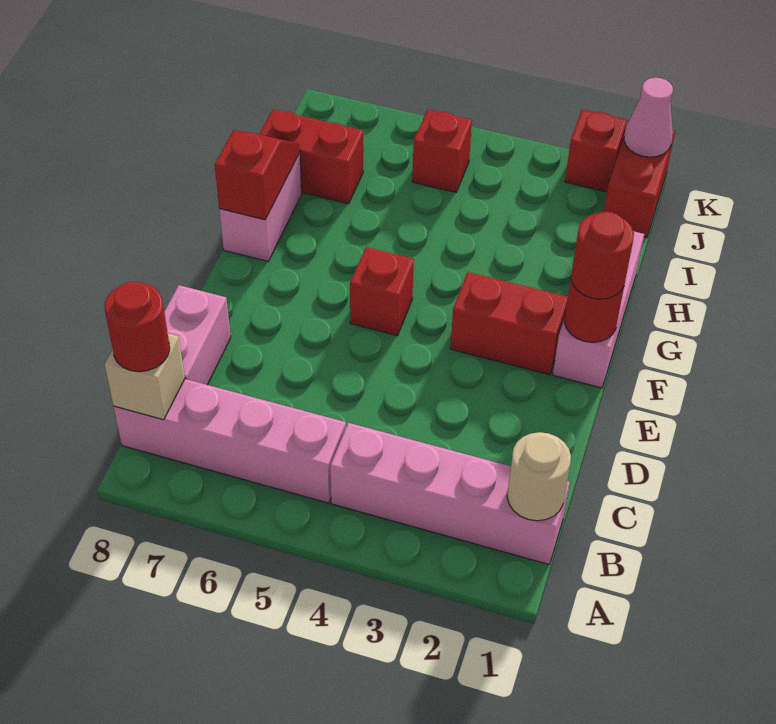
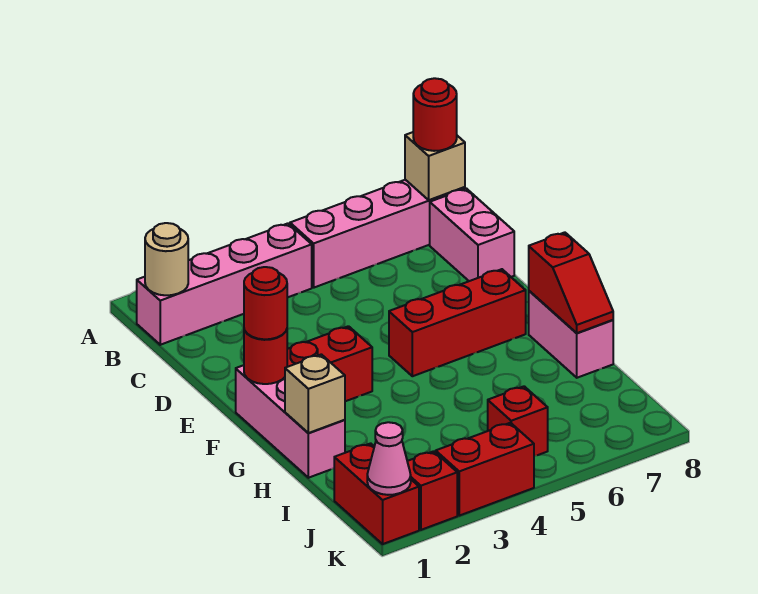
red brick F5 level 1 -> red brick F5:F7 level 1
none -> tan brick H1 level 2
red brick I7:I8 level 1 -> red brick K3:K4 level 1

